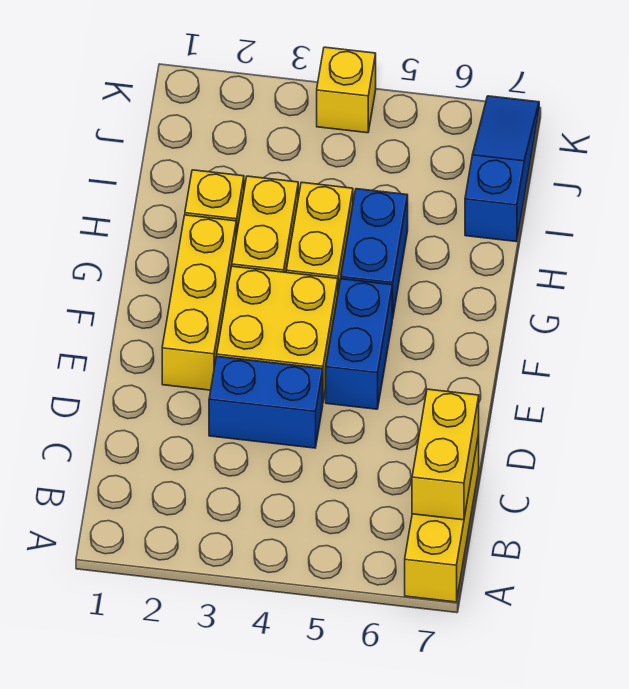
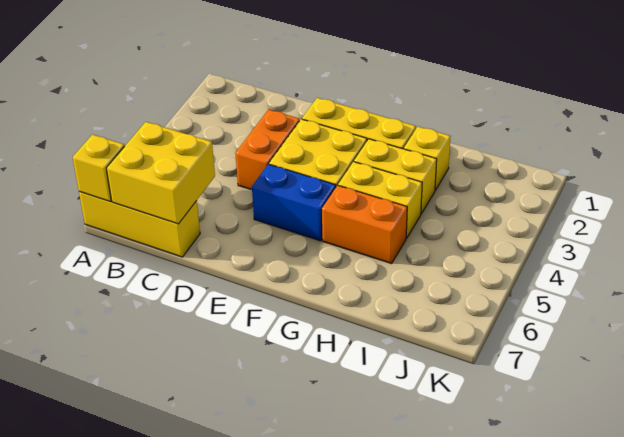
yellow brick B7:C7 level 2 -> yellow brick B6:C7 level 2
blue brick D3:D4 level 1 -> orange brick D3:D4 level 1
blue brick G5:H5 level 1 -> orange brick G5:H5 level 1
blue slope I7:K7 level 1 top I -> none
yellow brick K4 level 1 -> yellow brick A7 level 2

